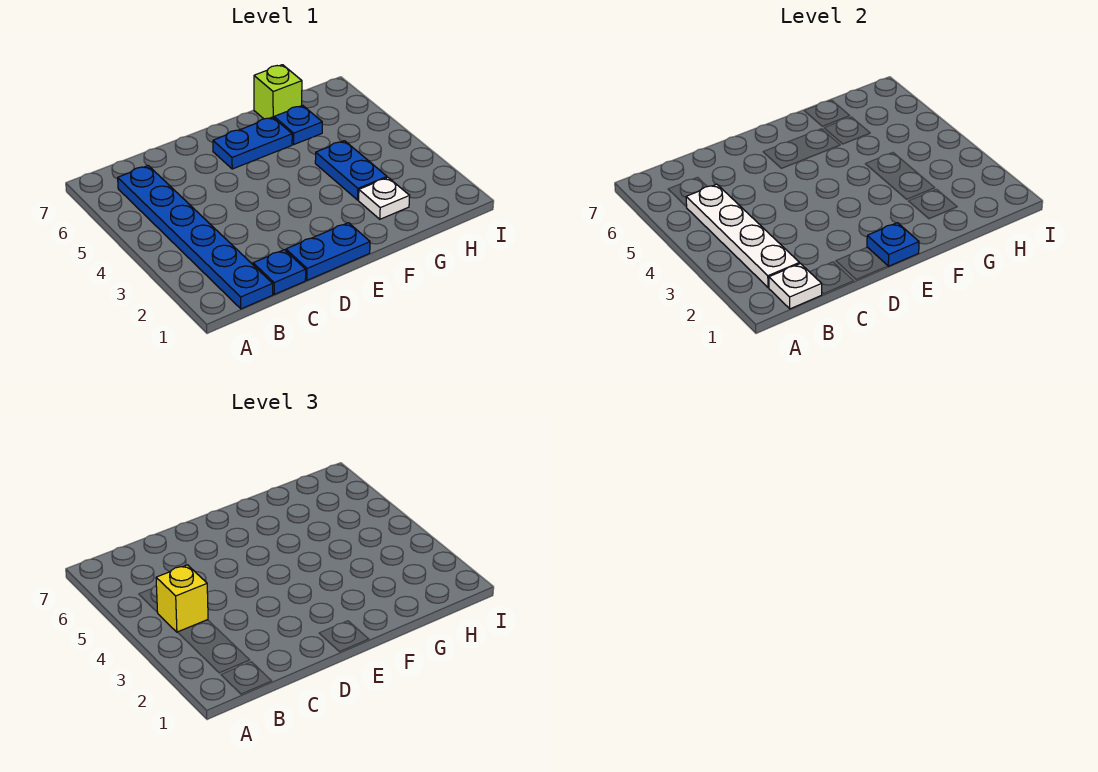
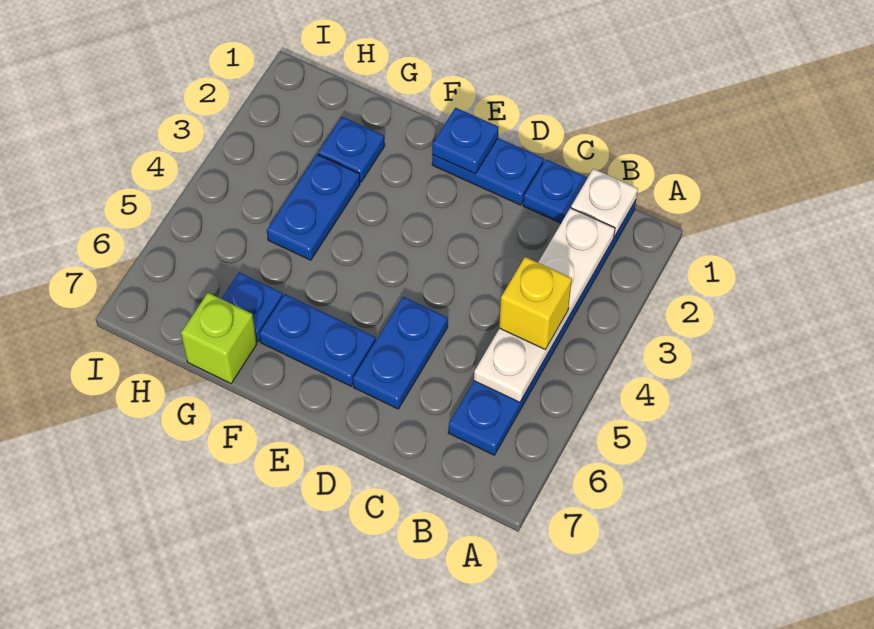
none -> blue plate D5:D6 level 1
white plate G2 level 1 -> blue plate G2 level 1

